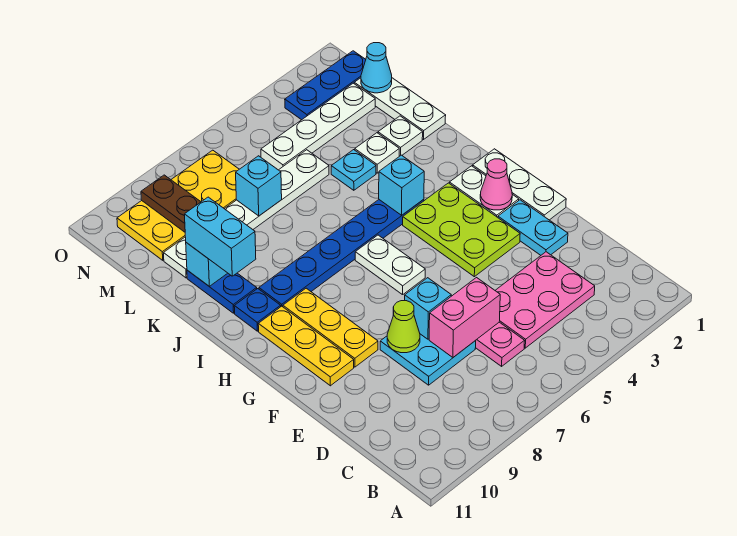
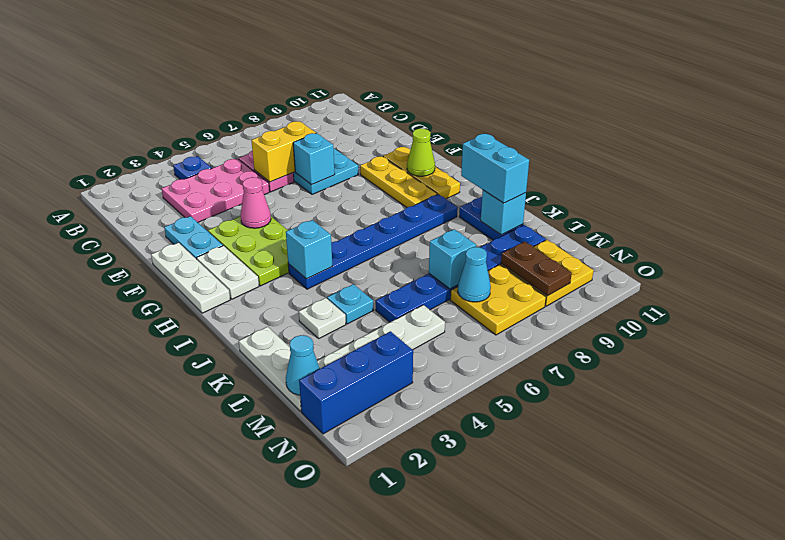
pink brick D6:D7 level 2 -> yellow brick D6:D7 level 2
lime cone E8 level 2 -> lime cone G10 level 2
pink cone G2 level 2 -> pink cone F4 level 2
white plate G6:H6 level 1 -> none
blue plate I10 level 1 -> blue plate B4 level 1
white plate K2 level 1 -> none
white plate L5:L10 level 1 -> blue plate L5:L10 level 1
none -> cyan cone M7 level 2
blue plate N1:N3 level 1 -> blue brick N1:N3 level 1

